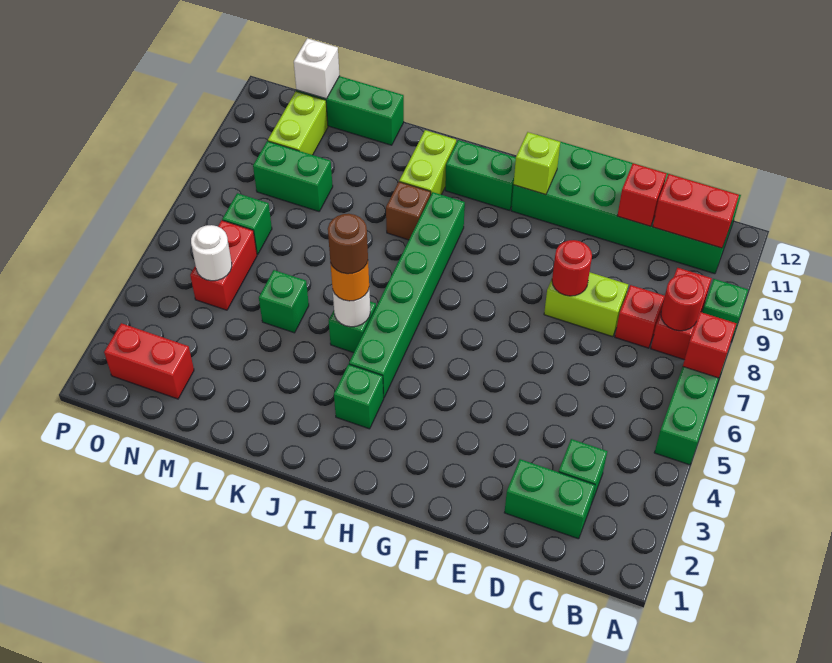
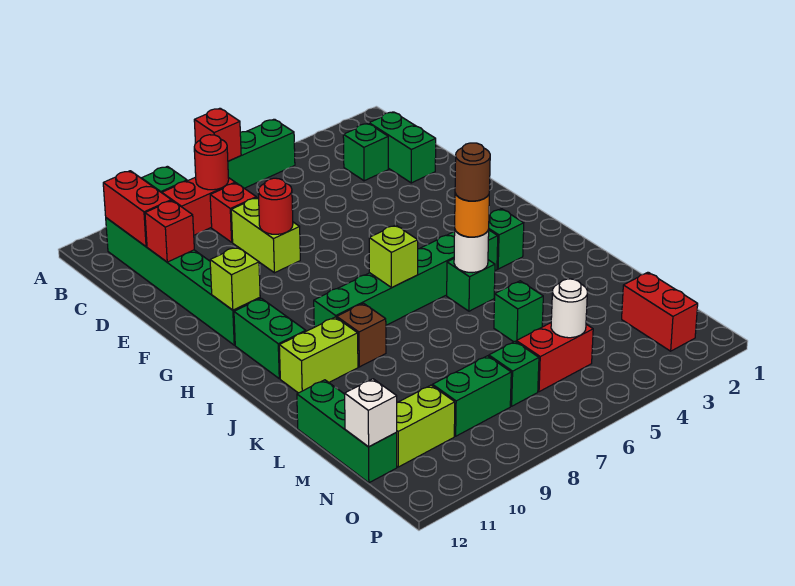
green brick B11:G12 level 1 -> green brick B11:G11 level 1
none -> lime brick I7 level 2
green brick M9:N9 level 1 -> green brick N8:N9 level 1

